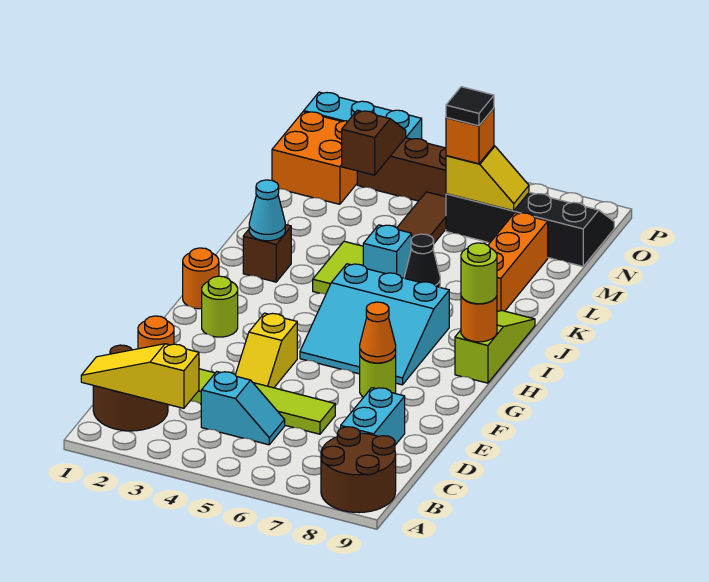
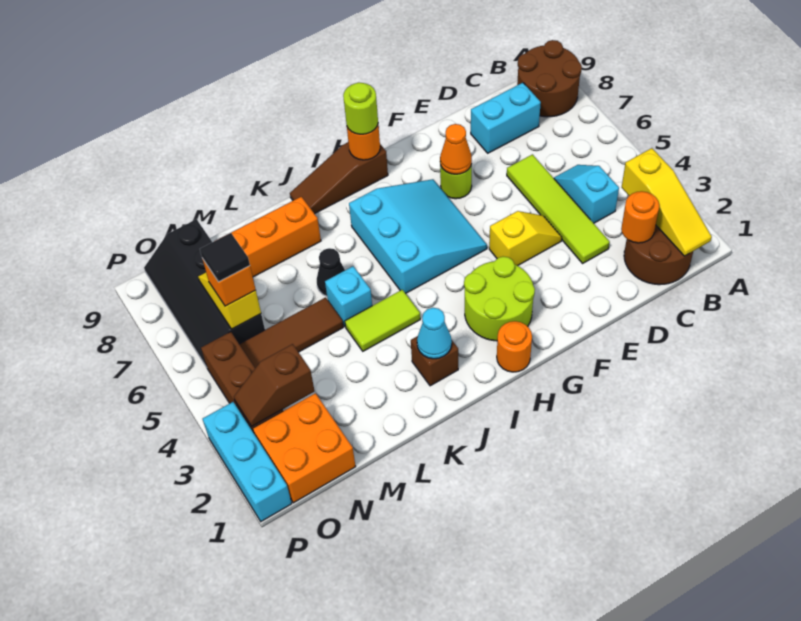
lime round brick G2 level 1 -> lime round brick G2:H3 level 1
lime slope H9:J9 level 1 top H -> brown slope H9:J9 level 1 top H

